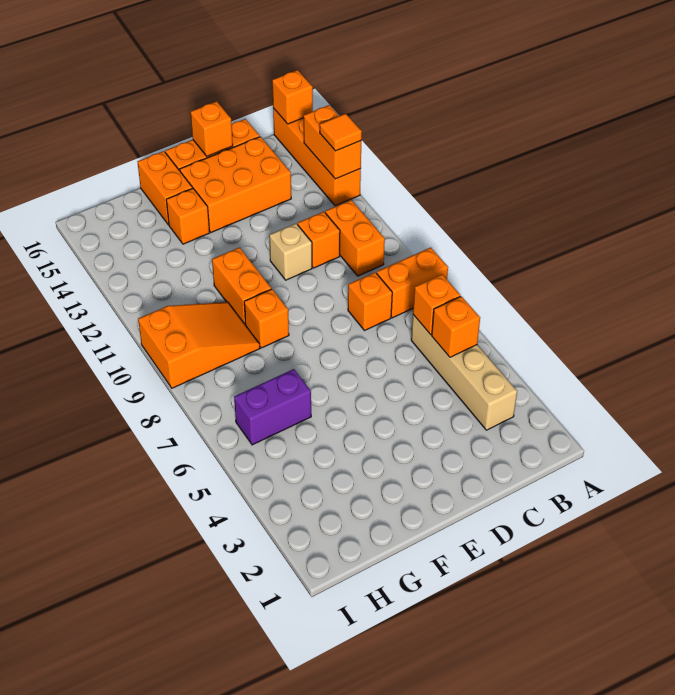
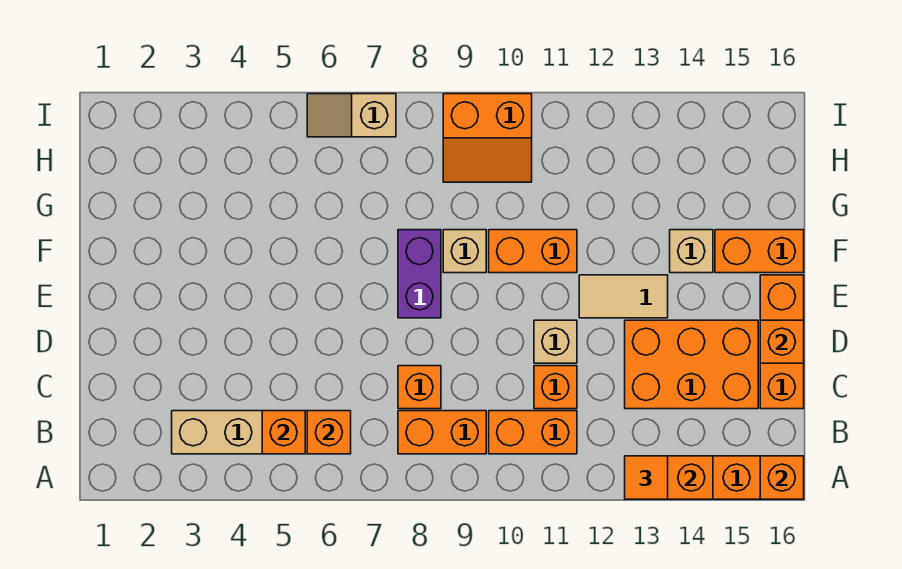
orange brick A8:B8 level 1 -> orange brick B8:B9 level 1
orange brick C14:E15 level 1 -> orange brick C13:D15 level 1
none -> tan tile E12:E13 level 1
orange brick F9 level 1 -> tan brick F9 level 1
orange brick F14 level 1 -> tan brick F14 level 1
purple brick G6:H6 level 1 -> purple brick E8:F8 level 1
orange slope G9:I10 level 1 top I -> orange slope H9:I10 level 1 top I
none -> tan slope I6:I7 level 1 top 7

